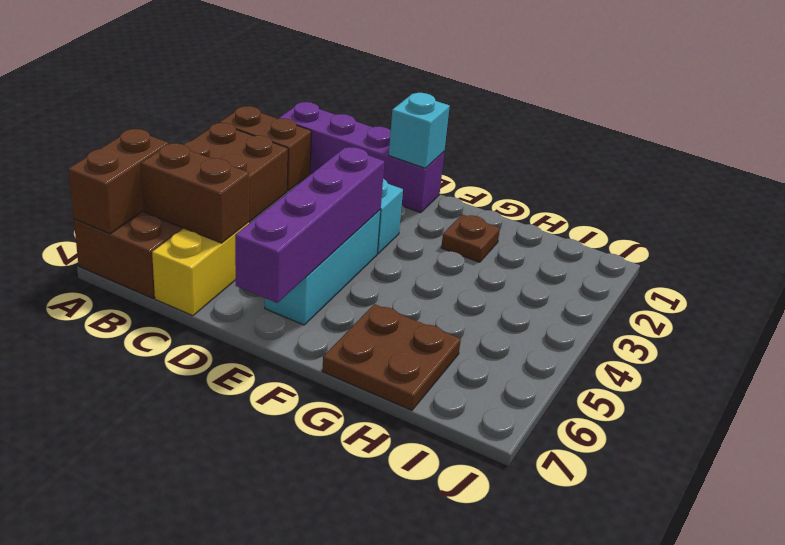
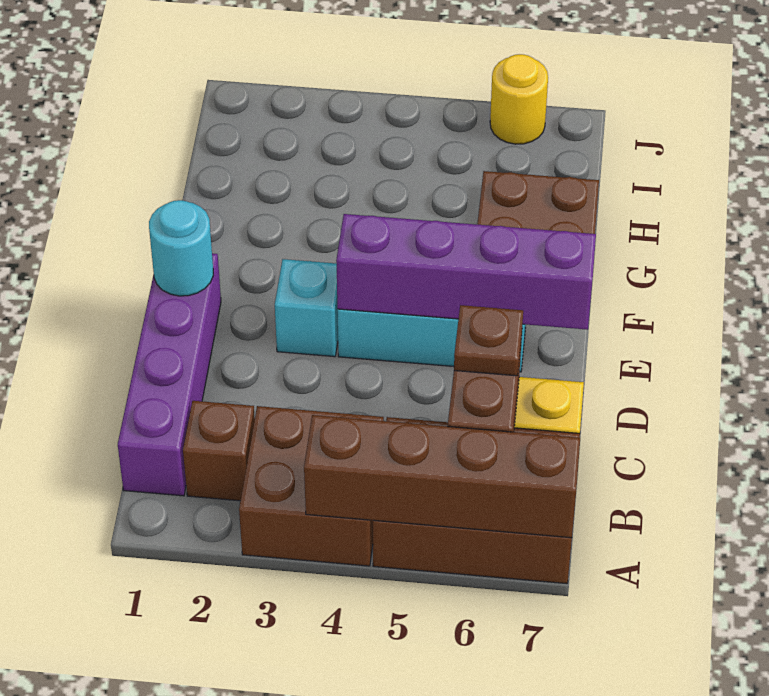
brown brick A2:B2 level 1 -> brown brick B2 level 1
brown brick A6:A7 level 2 -> brown brick A4:A7 level 2
cyan brick E1 level 2 -> cyan round brick E1 level 2
brown plate G2 level 1 -> brown plate C6 level 3
none -> yellow round brick J6 level 1

